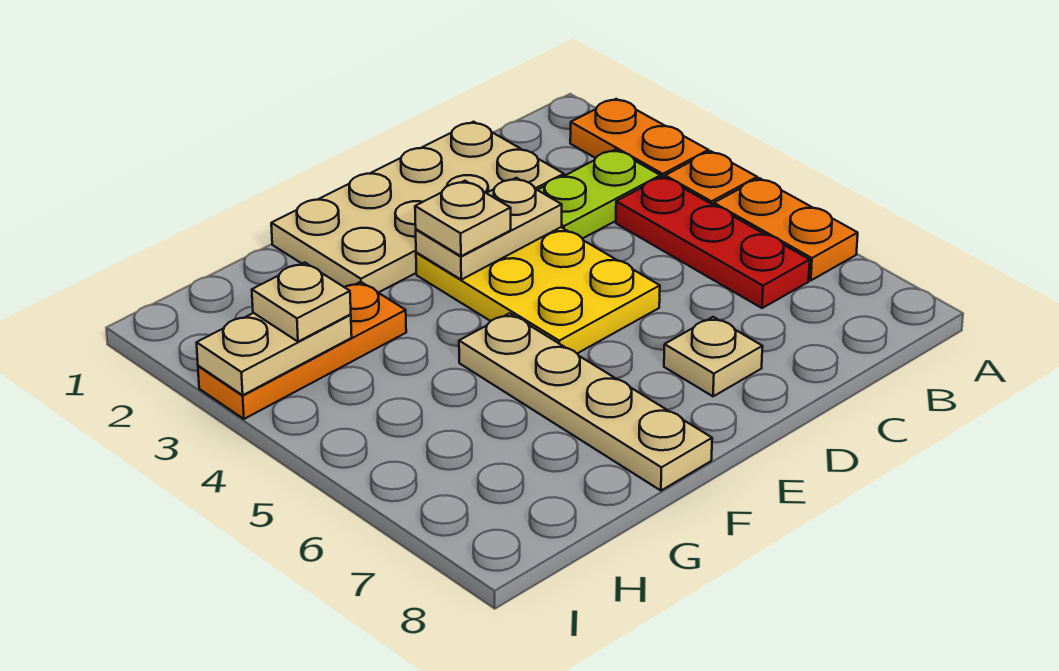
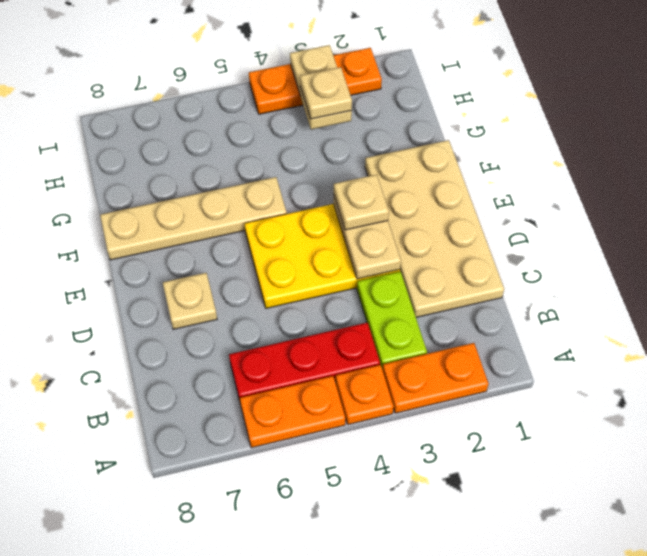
orange plate G3:I3 level 1 -> orange plate I2:I4 level 1

